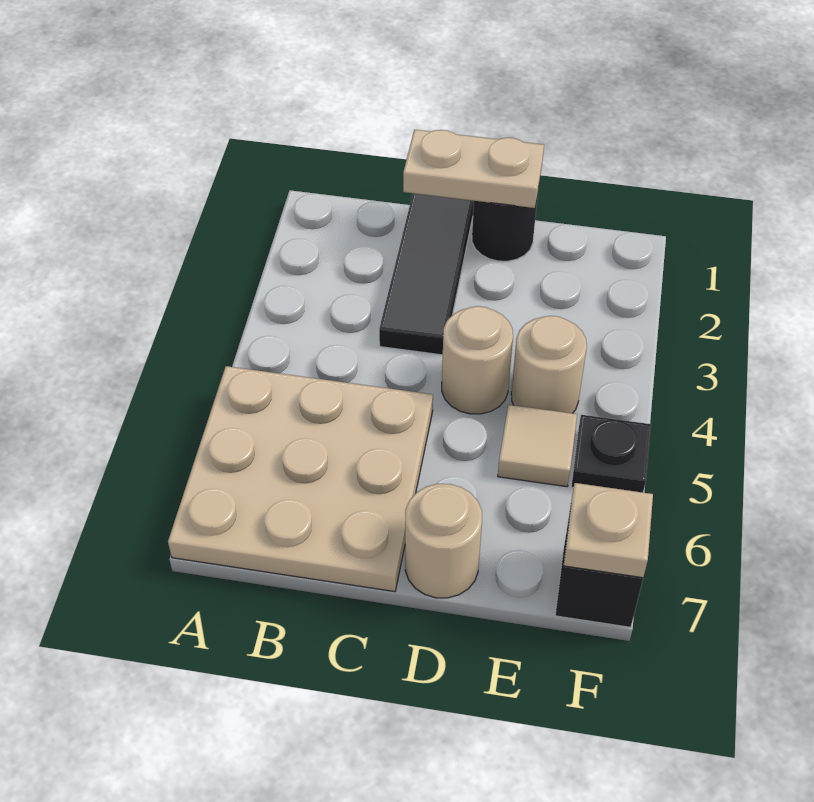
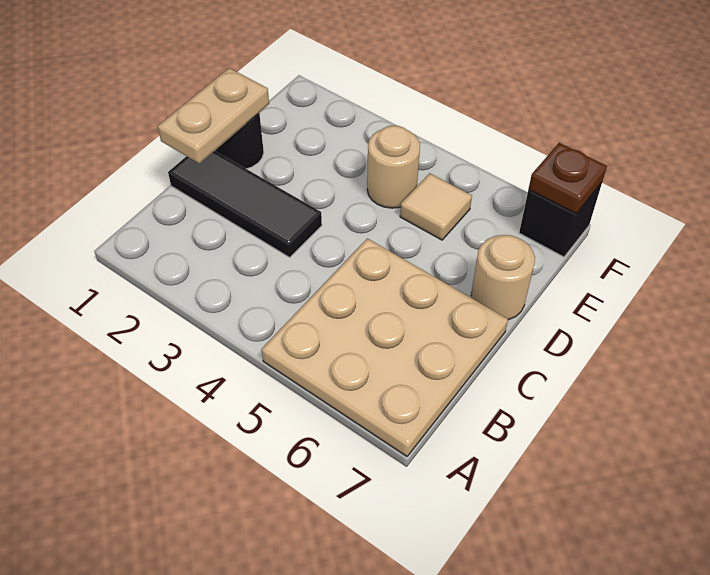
tan round brick D4 level 1 -> none
black plate F5 level 1 -> none
tan plate F7 level 2 -> brown plate F7 level 2

